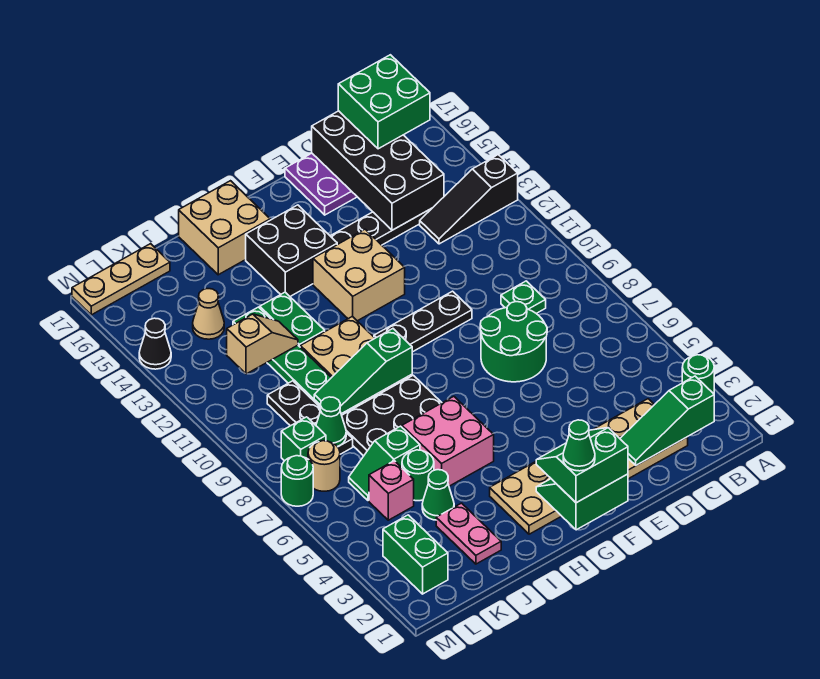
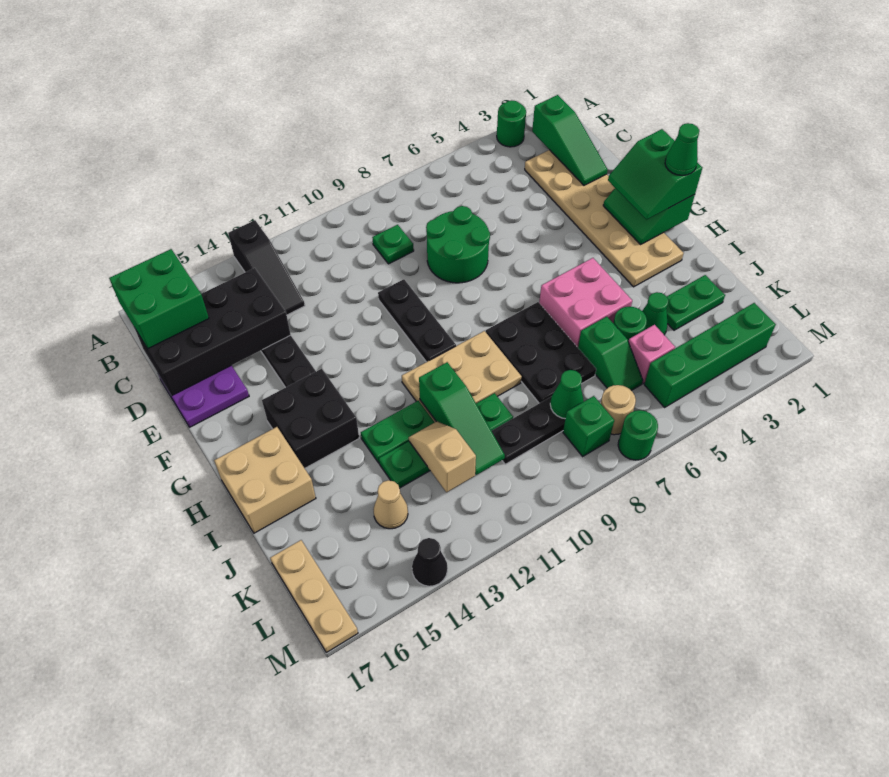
tan brick F12:G13 level 1 -> none
green slope H9:J9 level 2 top H -> green slope I11:K11 level 2 top I
pink plate J2:J3 level 1 -> green plate J2:J3 level 1
green brick L2:L3 level 1 -> green brick L2:L5 level 1

